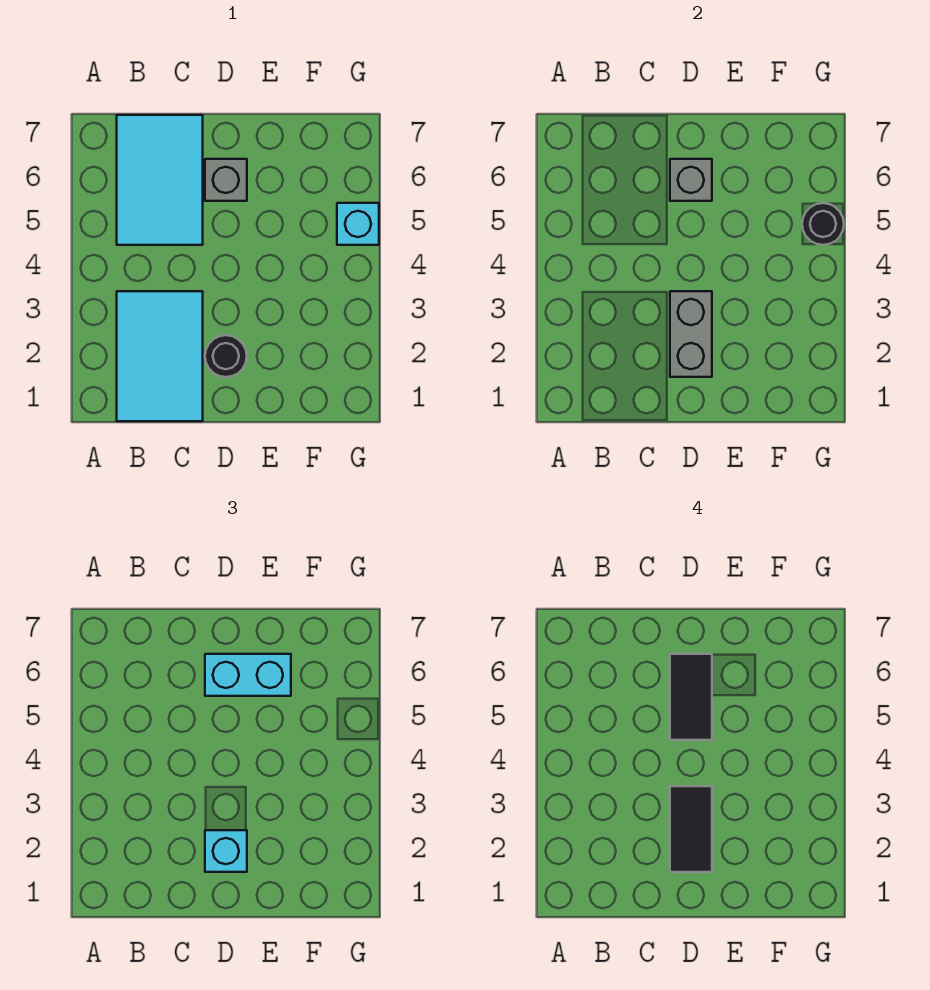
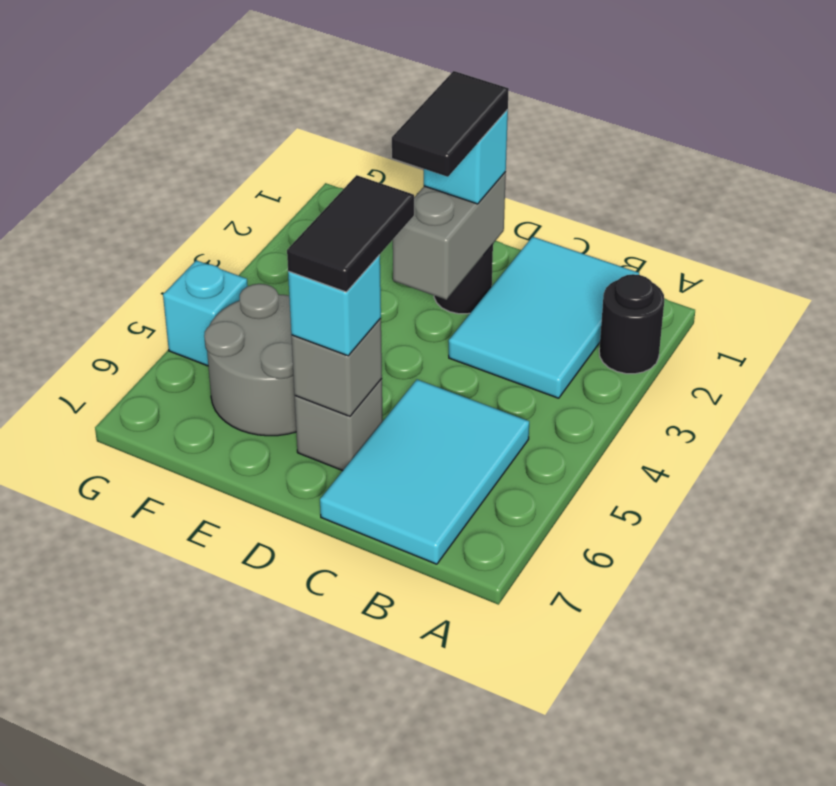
cyan brick D6:E6 level 3 -> cyan brick D6 level 3
none -> grey round brick E5:F6 level 1
black round brick G5 level 2 -> black round brick A2 level 1

